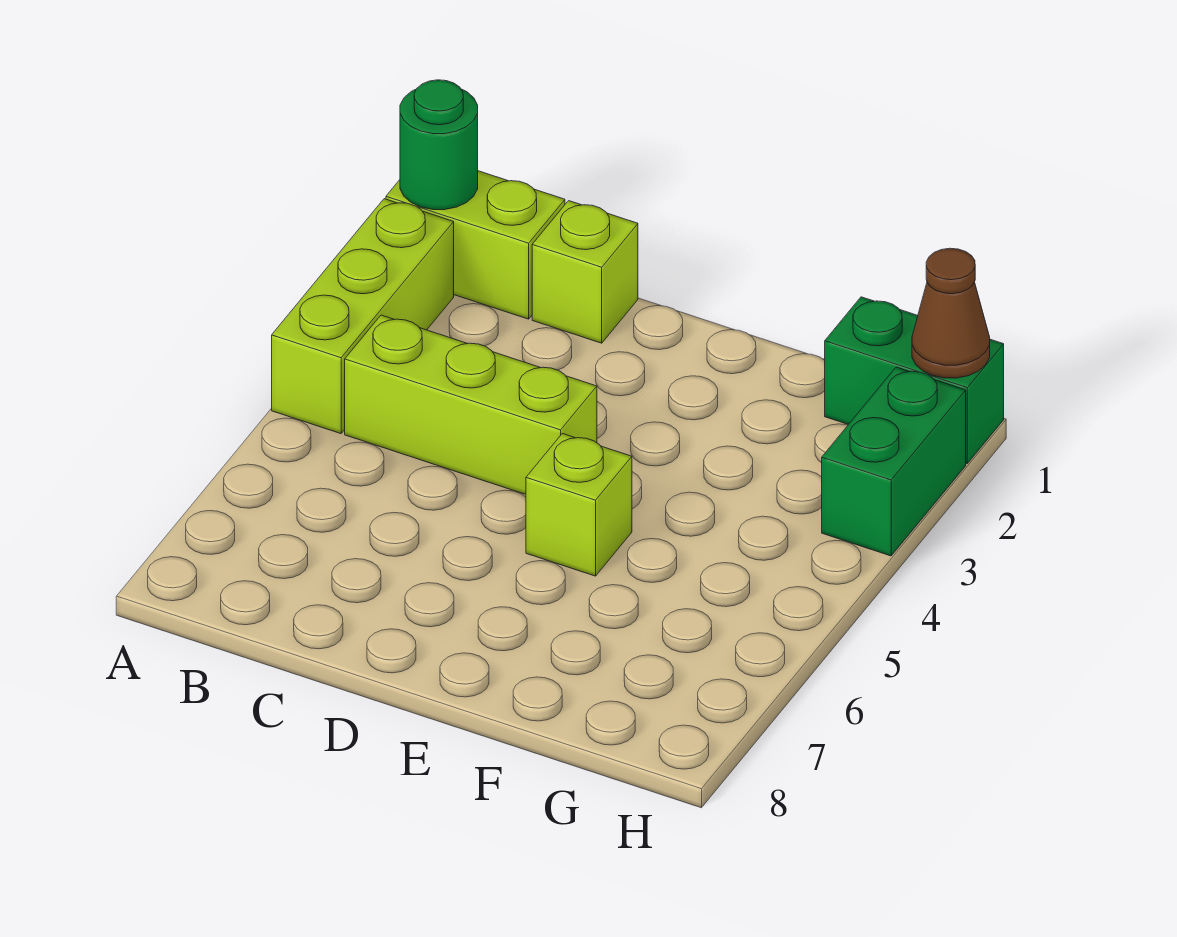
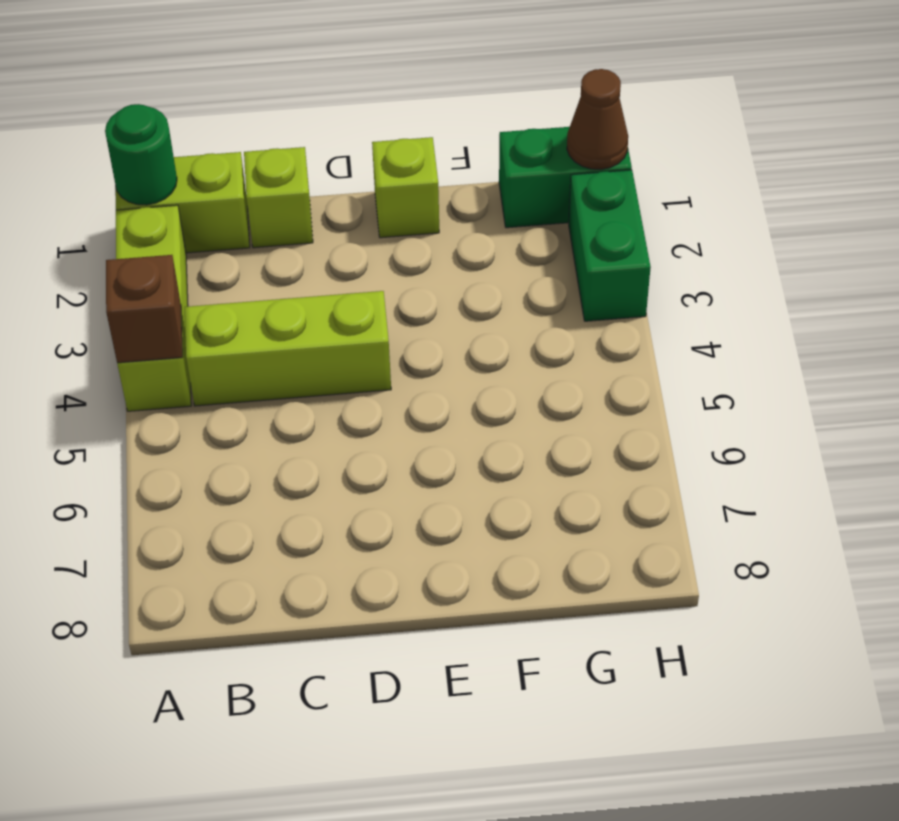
none -> brown brick A4 level 2
lime brick E5 level 1 -> lime brick E1 level 1

